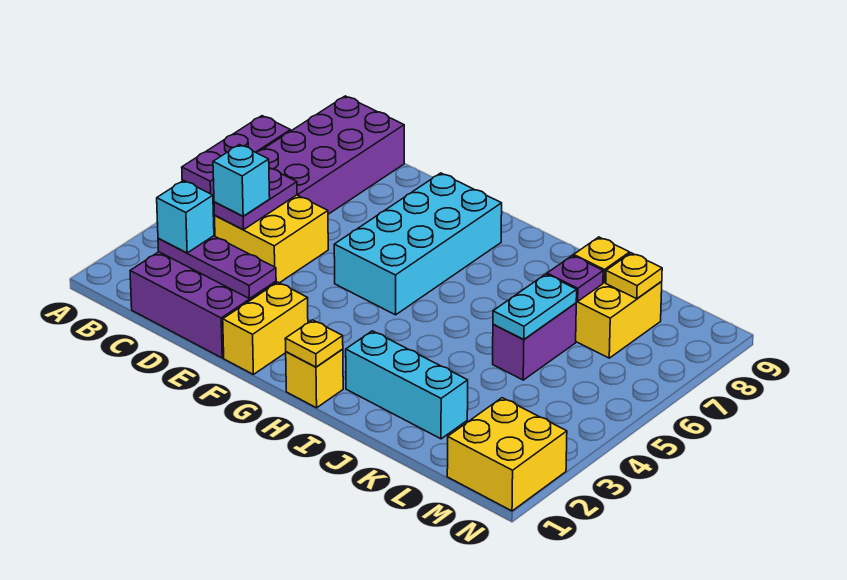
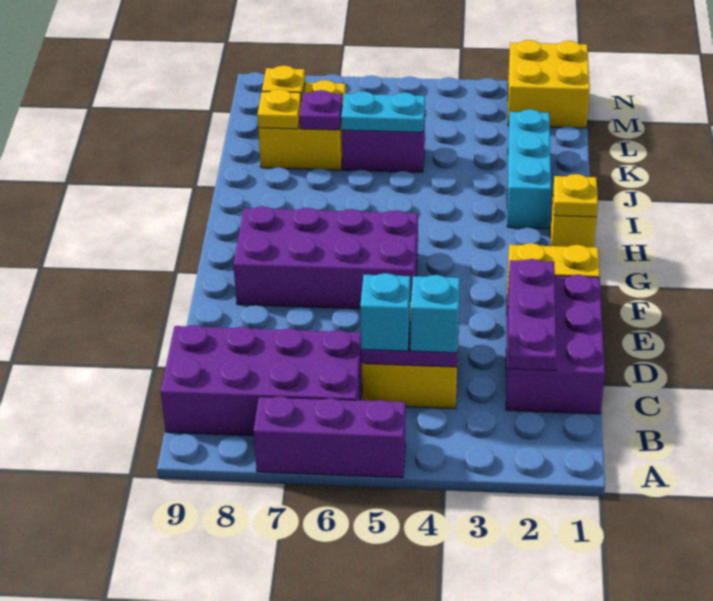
cyan brick C2 level 3 -> cyan brick C5 level 3
cyan brick F5:G8 level 1 -> purple brick F5:G8 level 1

